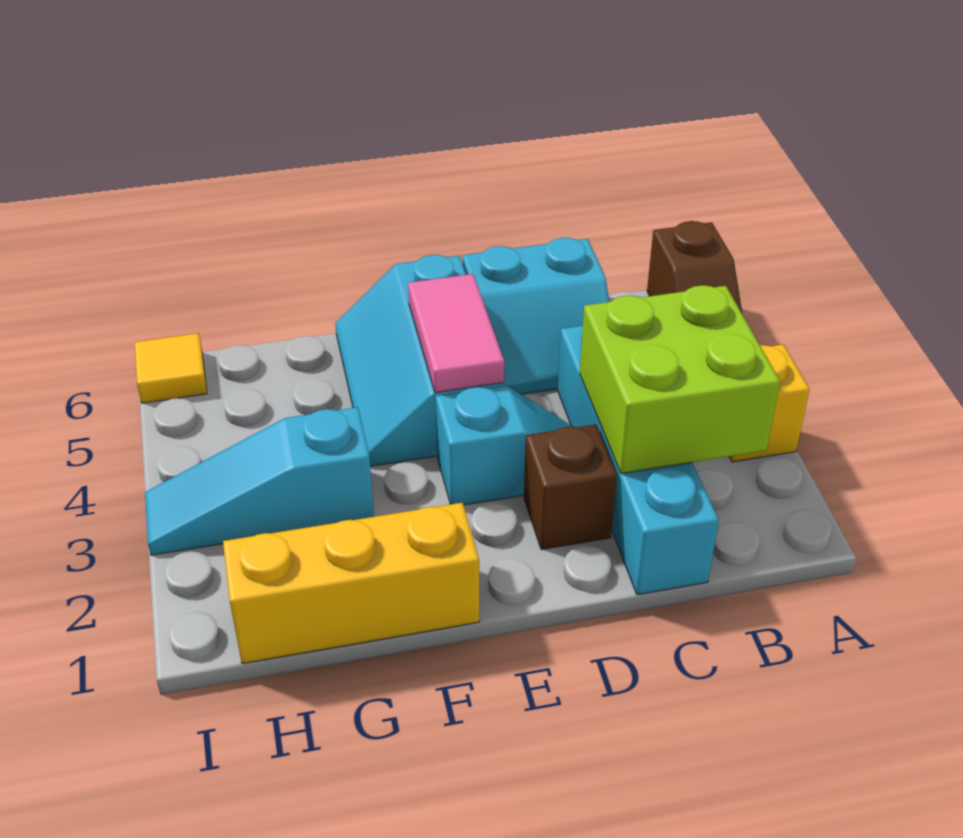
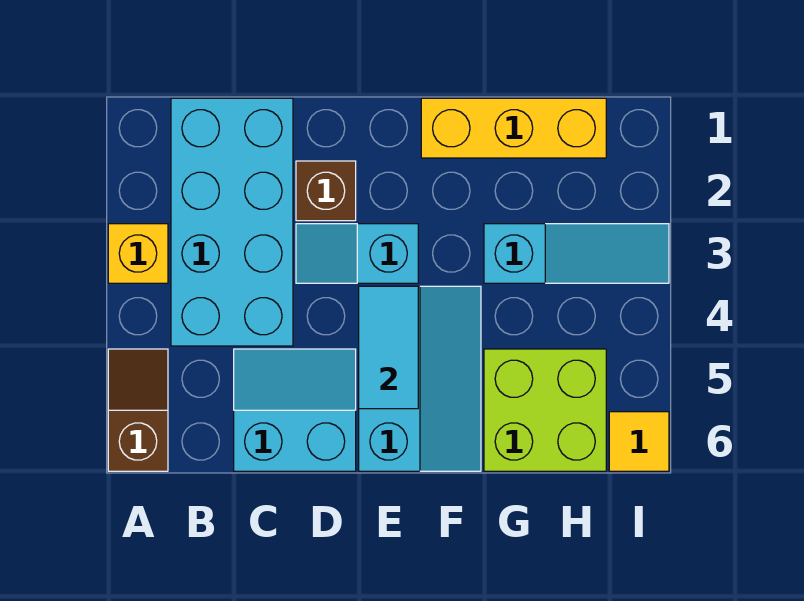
lime brick B2:C3 level 2 -> lime brick G5:H6 level 1
cyan brick C1:C4 level 1 -> cyan brick B1:C4 level 1
pink tile E4:E5 level 2 -> cyan tile E4:E5 level 2

